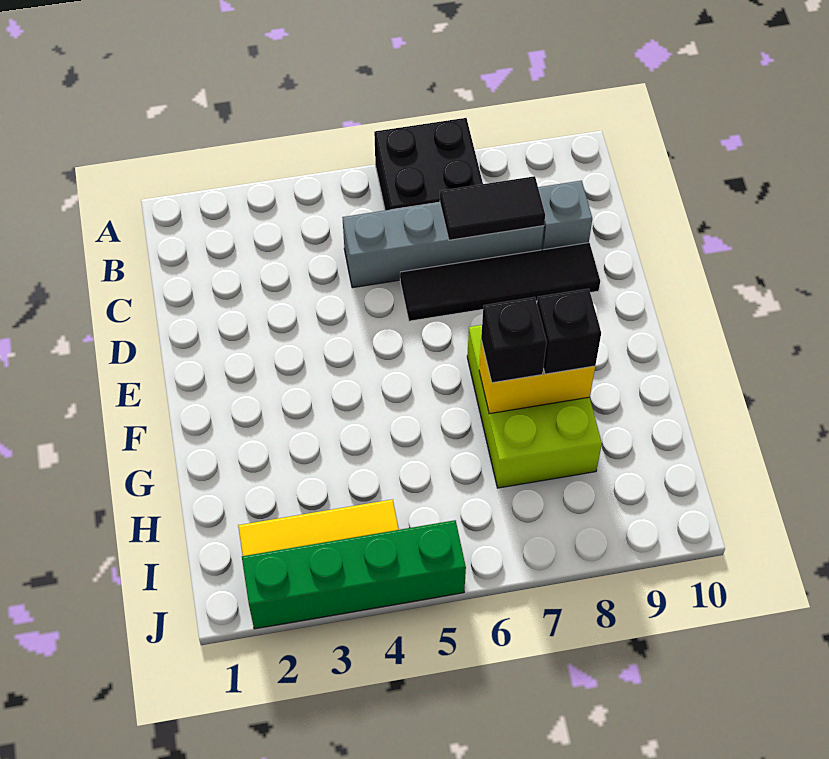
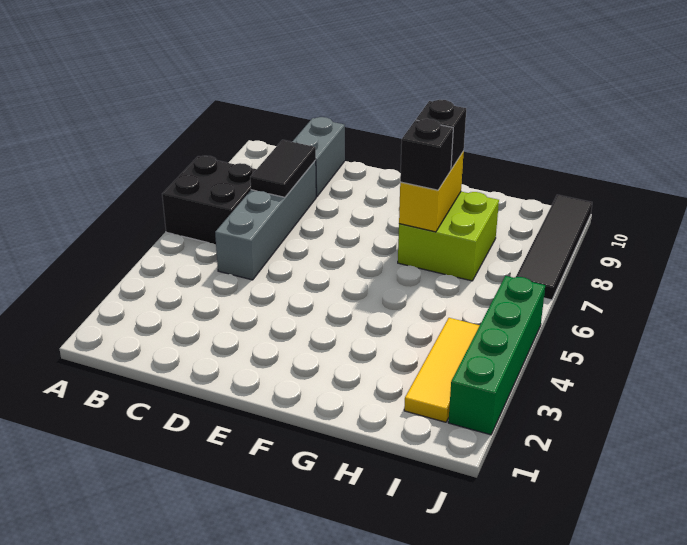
grey brick C9 level 1 -> grey brick C9:C10 level 1
black tile D6:D9 level 1 -> black tile J7:J10 level 1
lime brick F7:H8 level 1 -> lime brick G7:H8 level 1

